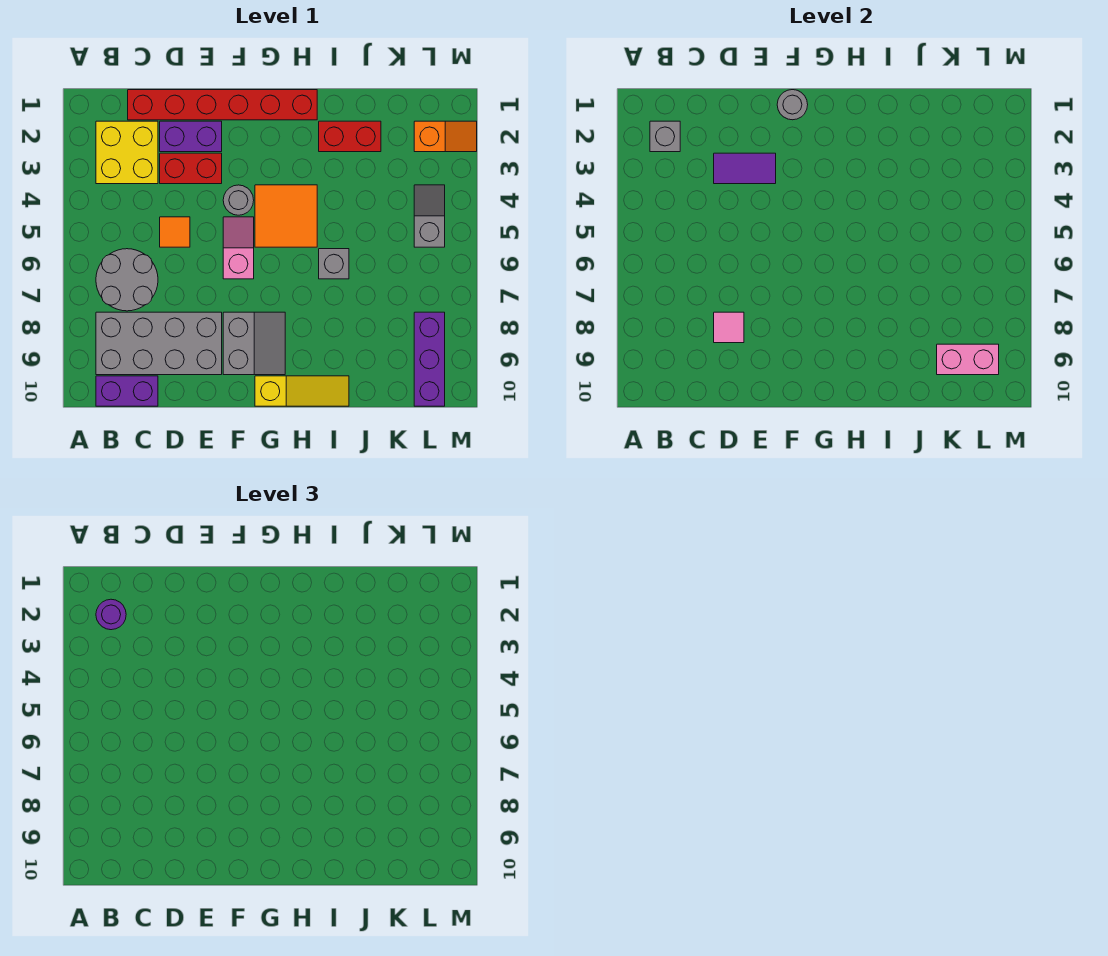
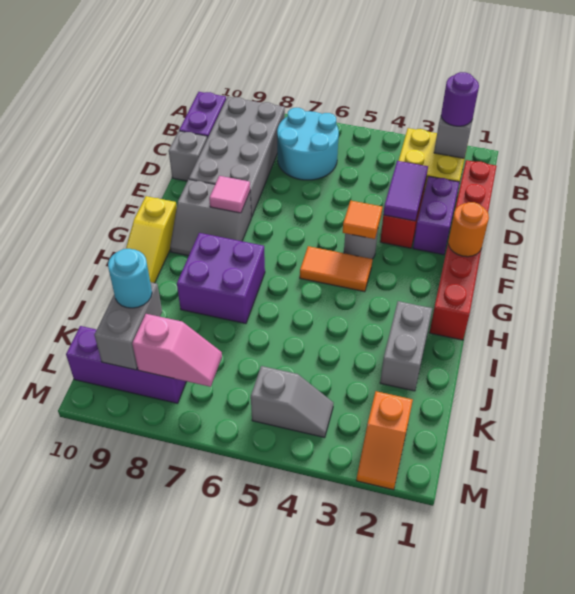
grey round brick B6:C7 level 1 -> cyan round brick B6:C7 level 1
orange tile D5 level 1 -> orange tile F4 level 2
pink tile D8 level 2 -> pink tile F8 level 2
grey round brick F1 level 2 -> orange round brick F1 level 2
pink slope F5:F6 level 1 top 6 -> pink slope L7:L8 level 2 top 8
orange tile G4:H5 level 1 -> orange tile G4:G5 level 1
none -> purple brick H7:I8 level 1
red brick I2:J2 level 1 -> grey brick I2:J2 level 1
grey brick I6 level 1 -> grey brick D10 level 1
pink brick K9:L9 level 2 -> grey brick K9:L9 level 2
none -> cyan round brick K9 level 3

